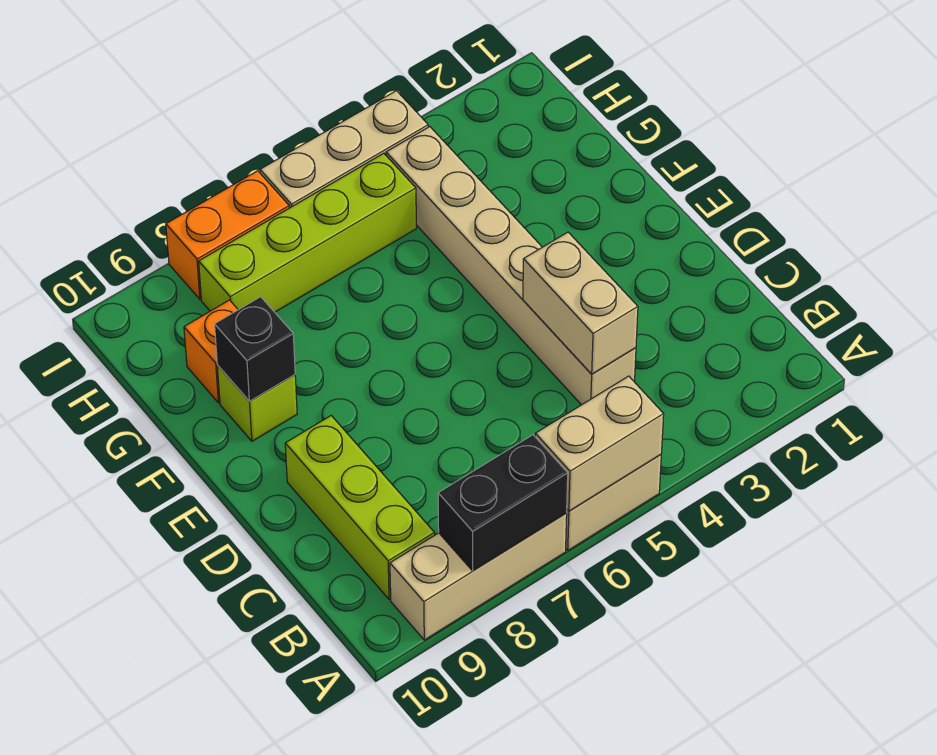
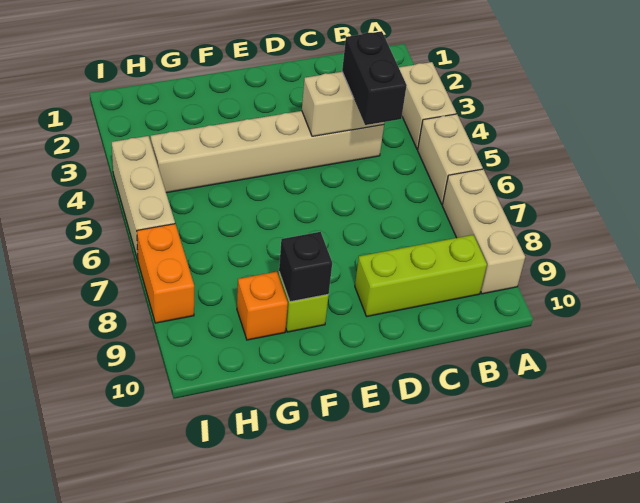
tan brick A5:A6 level 2 -> tan brick A3:A4 level 1
black brick A7:A8 level 2 -> black brick C4:C5 level 3
lime brick H5:H8 level 1 -> none

